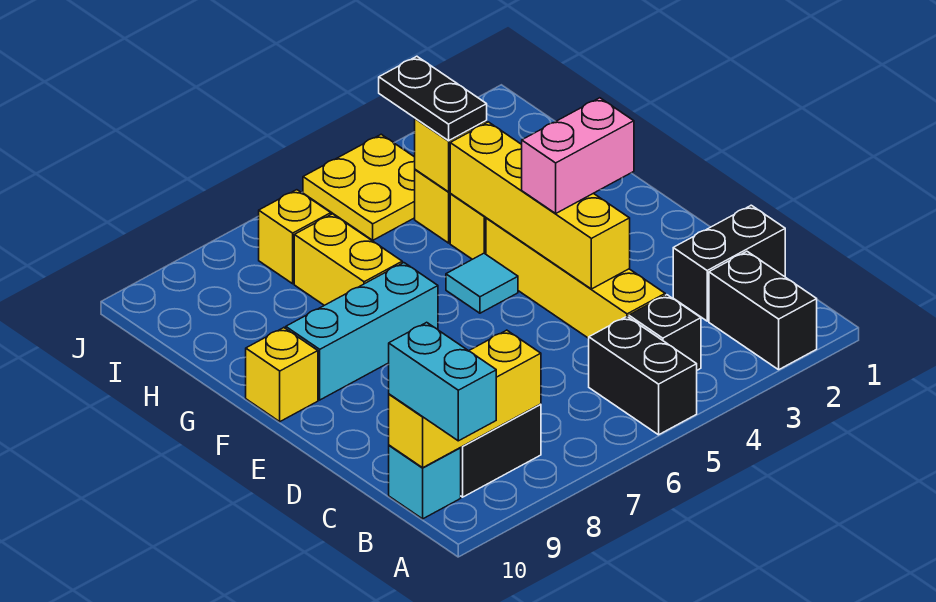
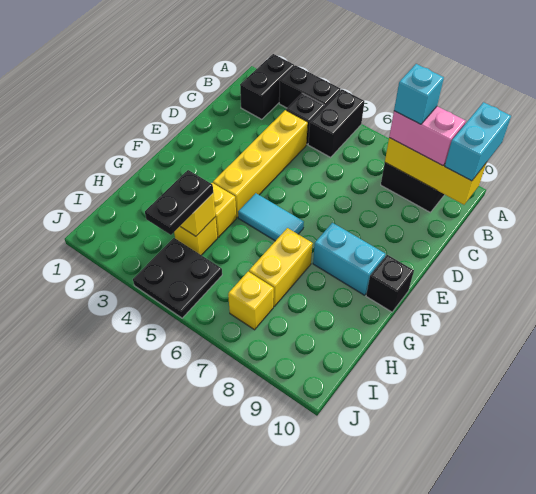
cyan brick B10 level 1 -> cyan brick B8 level 4
black brick C1:C2 level 1 -> black brick A3:A4 level 1
yellow brick D4:G4 level 2 -> none
pink brick E3:E4 level 3 -> pink brick B8:B9 level 3
cyan tile F5 level 1 -> cyan tile F5:F6 level 1
cyan brick F7:F9 level 1 -> cyan brick F8:F9 level 1
yellow brick F10 level 1 -> black brick F10 level 1
yellow plate I4:J5 level 1 -> black plate I4:J5 level 1

